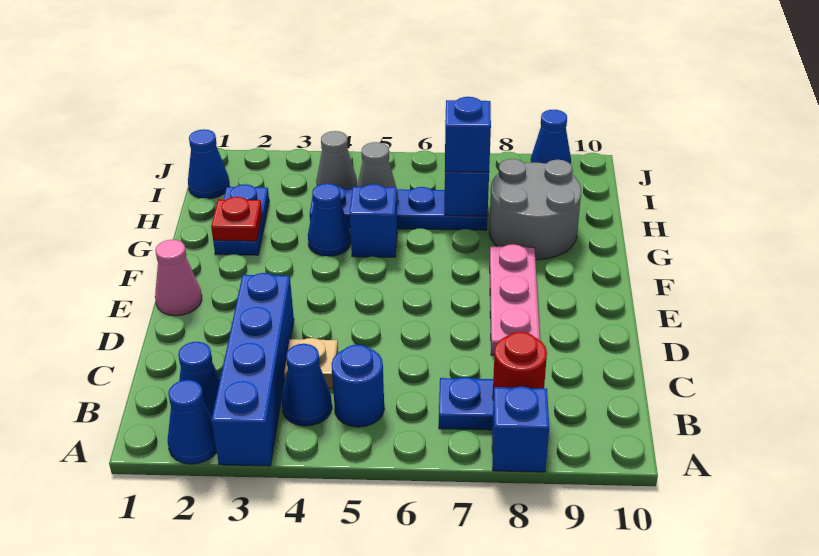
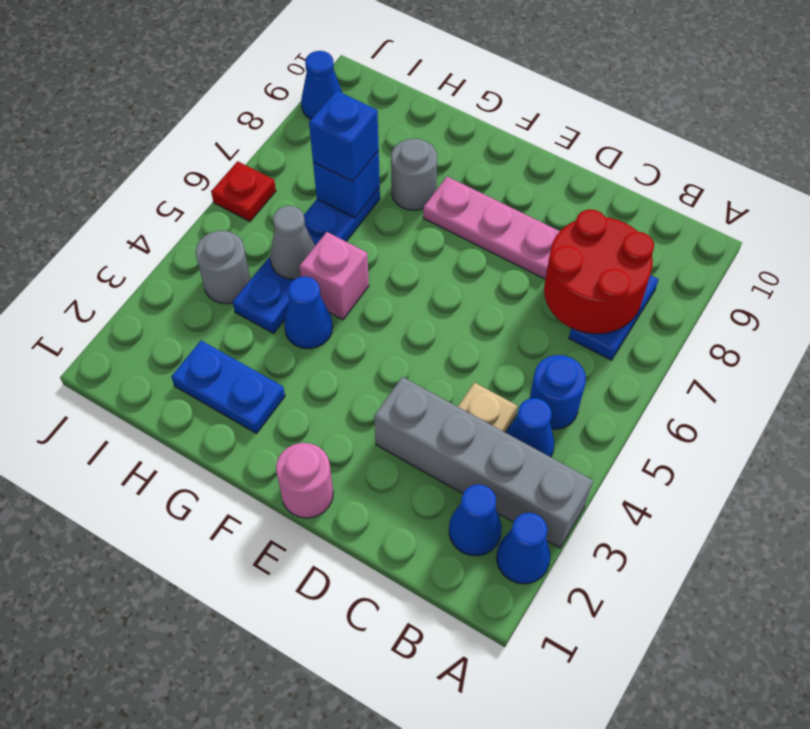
blue brick A3:D3 level 1 -> grey brick A3:D3 level 1
blue brick A8 level 1 -> none
red round brick B8 level 2 -> red round brick B7:C8 level 2
pink cone E1 level 1 -> pink round brick E1 level 1
red plate G2 level 2 -> red plate J6 level 1
blue brick G5 level 1 -> pink brick G5 level 1
grey round brick G8:H9 level 1 -> grey round brick G8 level 1
blue cone I1 level 1 -> none
grey cone I4 level 1 -> grey round brick I4 level 1

